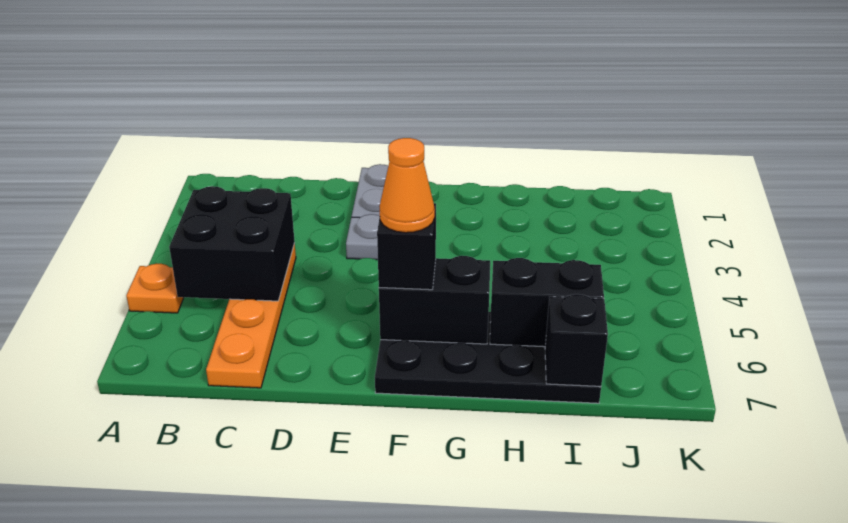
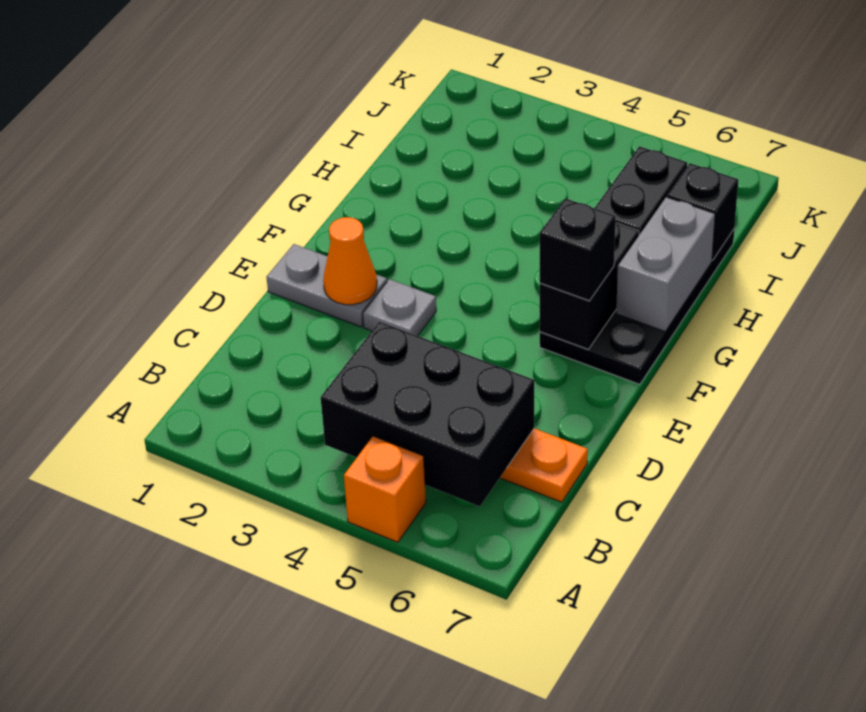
orange plate A5 level 1 -> orange brick A5 level 1
black brick B4:C5 level 2 -> black brick B4:C6 level 2
orange cone F6 level 4 -> orange cone E2 level 2
none -> grey brick G7:H7 level 2

